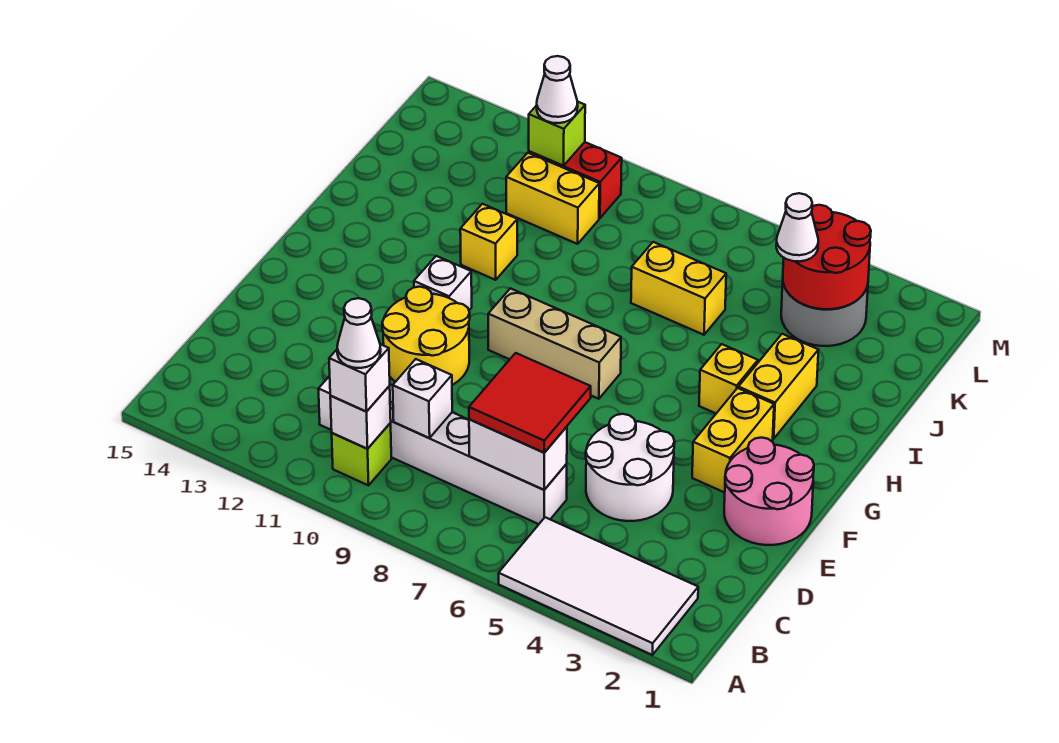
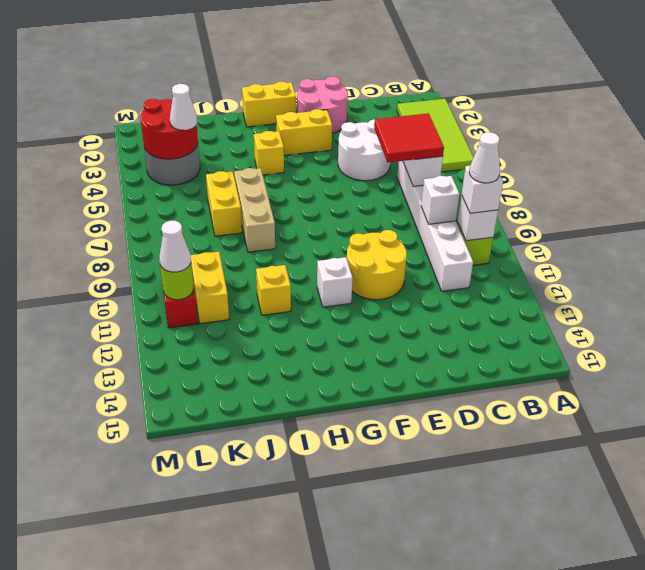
white tile A2:B5 level 1 -> lime tile A2:B5 level 1
tan brick G7:G9 level 1 -> tan brick I6:I8 level 1
yellow brick H3:I3 level 1 -> yellow brick G1:H1 level 1
lime brick L11 level 2 -> lime round brick L11 level 2

